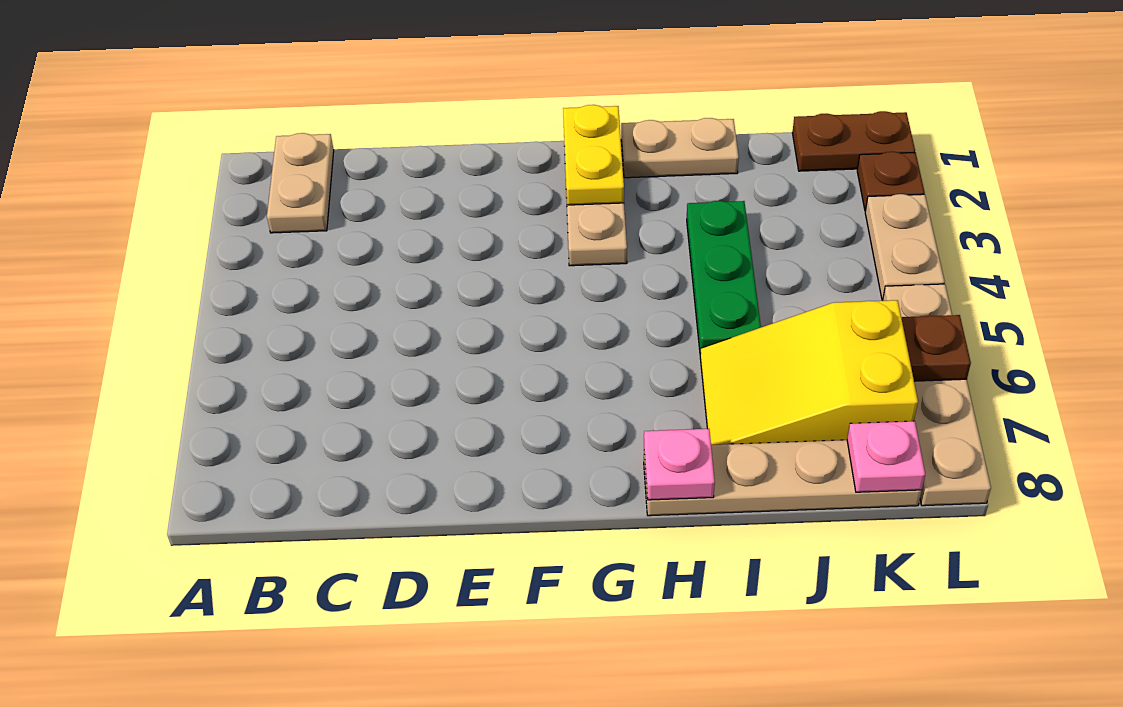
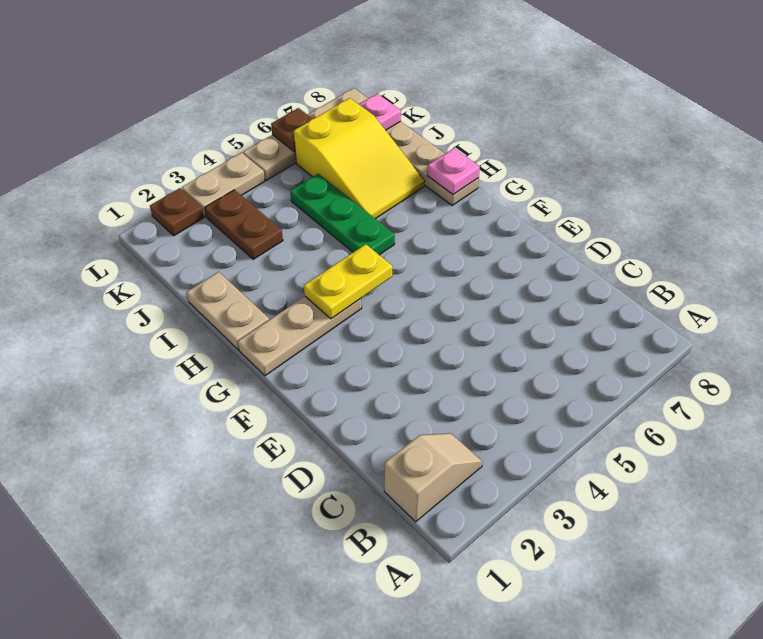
tan plate B1:B2 level 1 -> tan slope B1:B2 level 1 top 1
yellow plate G1:G2 level 2 -> yellow plate G3:G4 level 2
green plate I3:I5 level 1 -> green plate H5:J5 level 1
brown plate K1:L1 level 1 -> brown plate J3:K3 level 1

